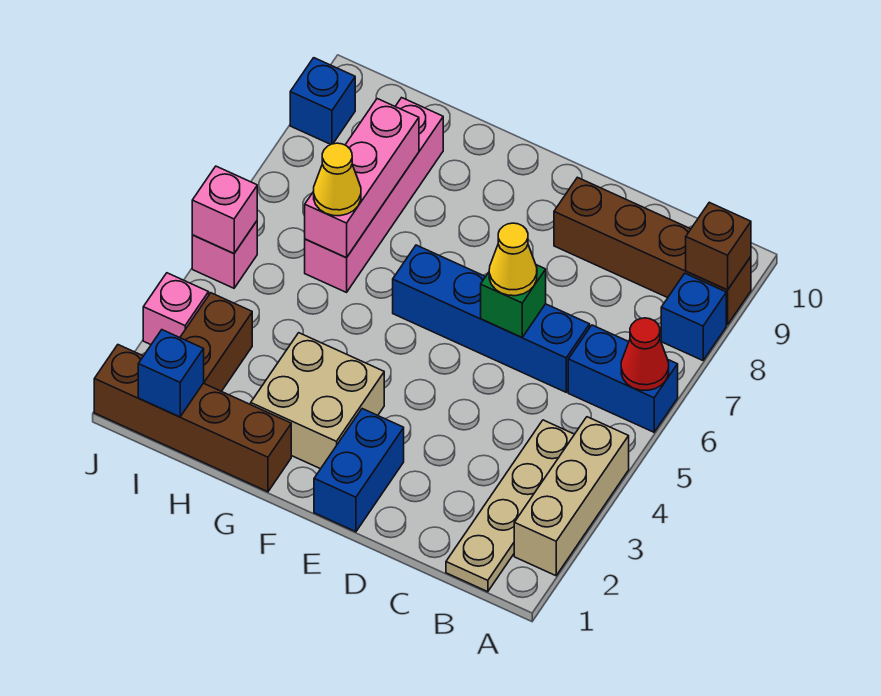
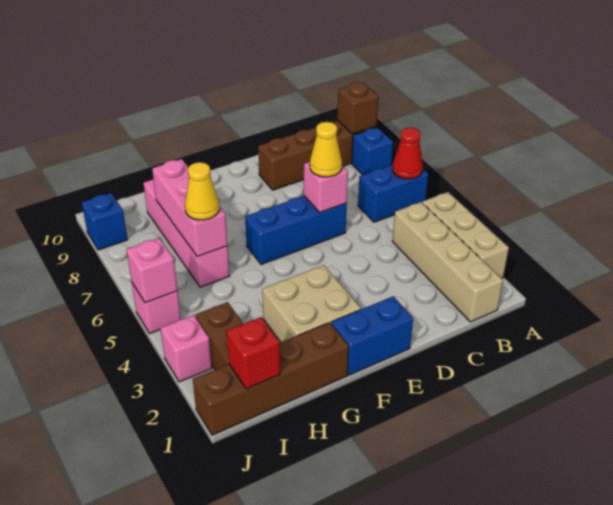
tan plate B1:B4 level 1 -> tan brick B1:B4 level 1
blue brick C6:F6 level 1 -> blue brick D6:F6 level 1
green brick D6 level 2 -> pink brick D6 level 2
blue brick E1:E2 level 1 -> blue brick E1:F1 level 1
blue brick I1 level 2 -> red brick I1 level 2

